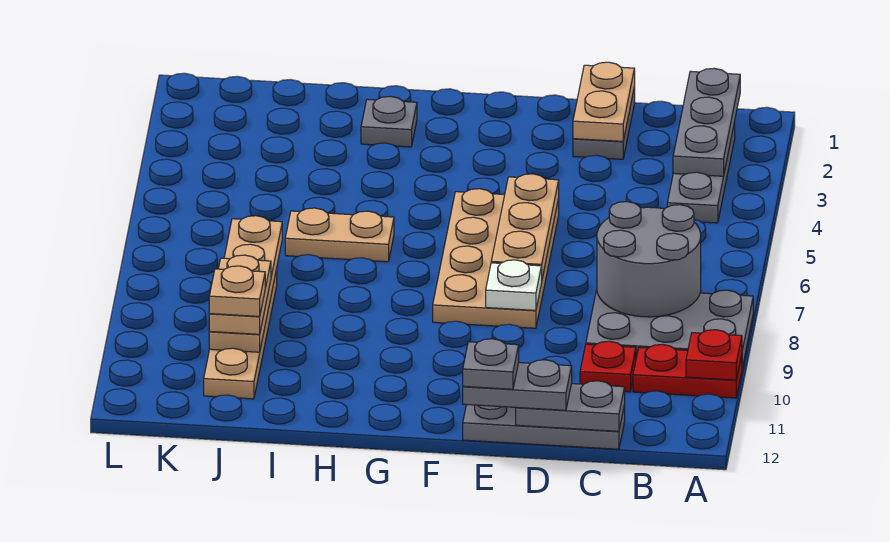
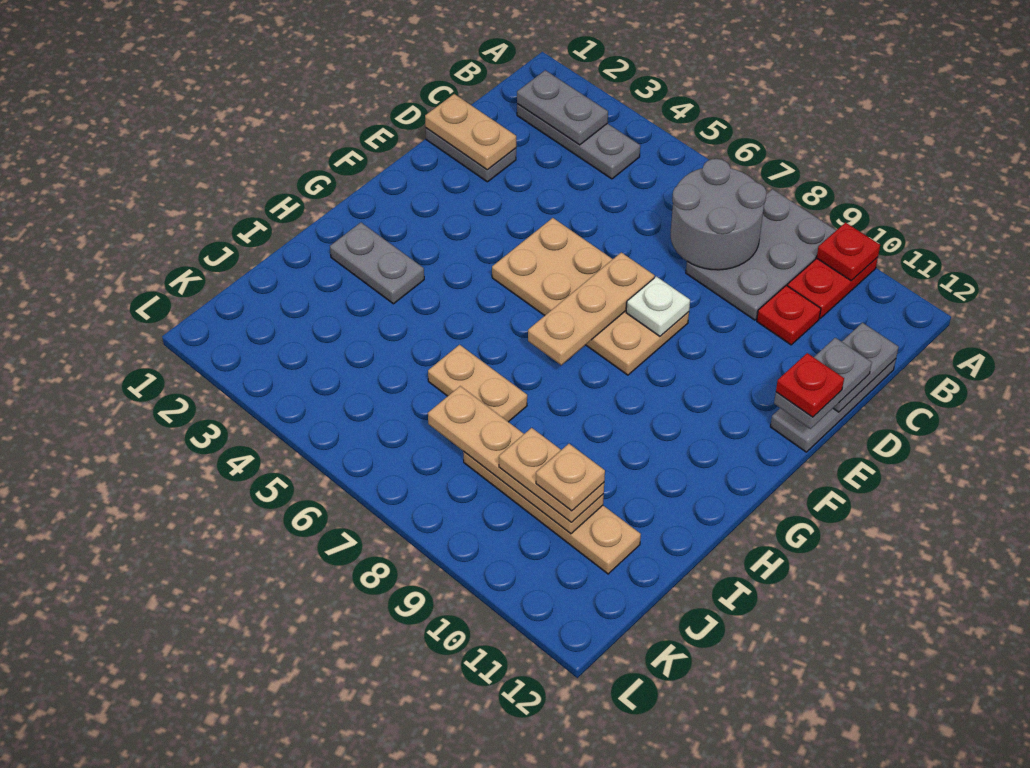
grey plate B1:B3 level 2 -> grey plate B2:B3 level 2
tan plate E5:E7 level 2 -> tan plate E7:G7 level 2
grey plate E12 level 4 -> red plate E12 level 4
grey plate H2 level 1 -> grey plate H2:H3 level 1
tan plate H6:I6 level 1 -> tan plate I6:I7 level 1

